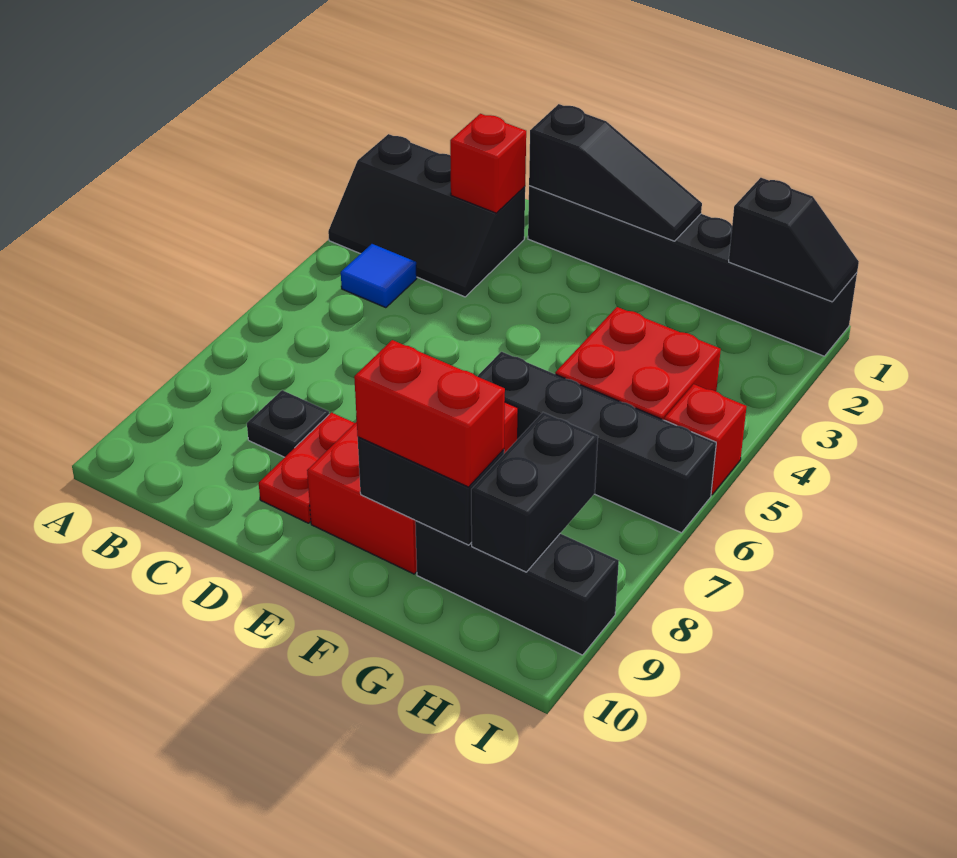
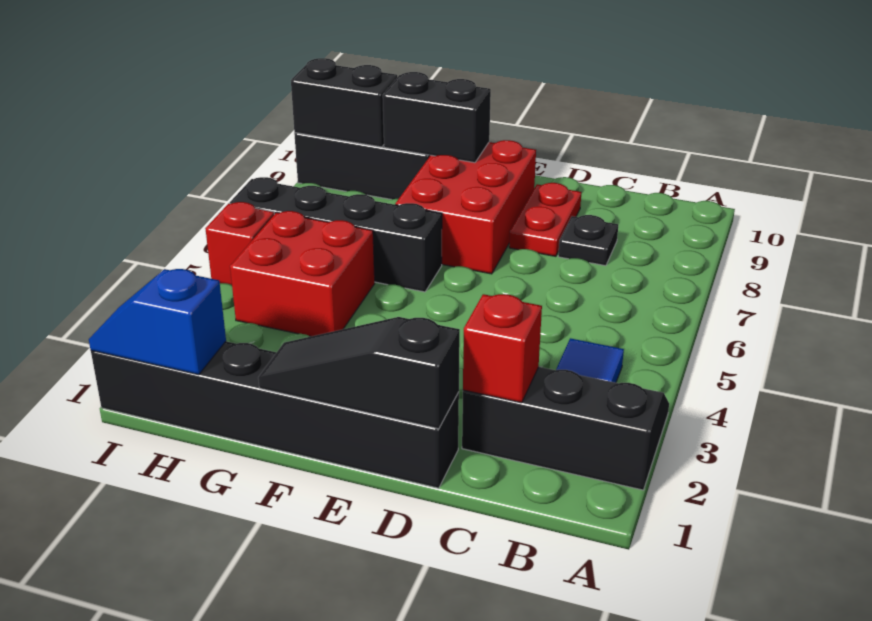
red brick F9:G9 level 3 -> none
black slope H1:I1 level 2 top H -> blue slope H1:I1 level 2 top H
black brick H8:H9 level 2 -> black brick H9:I9 level 2

